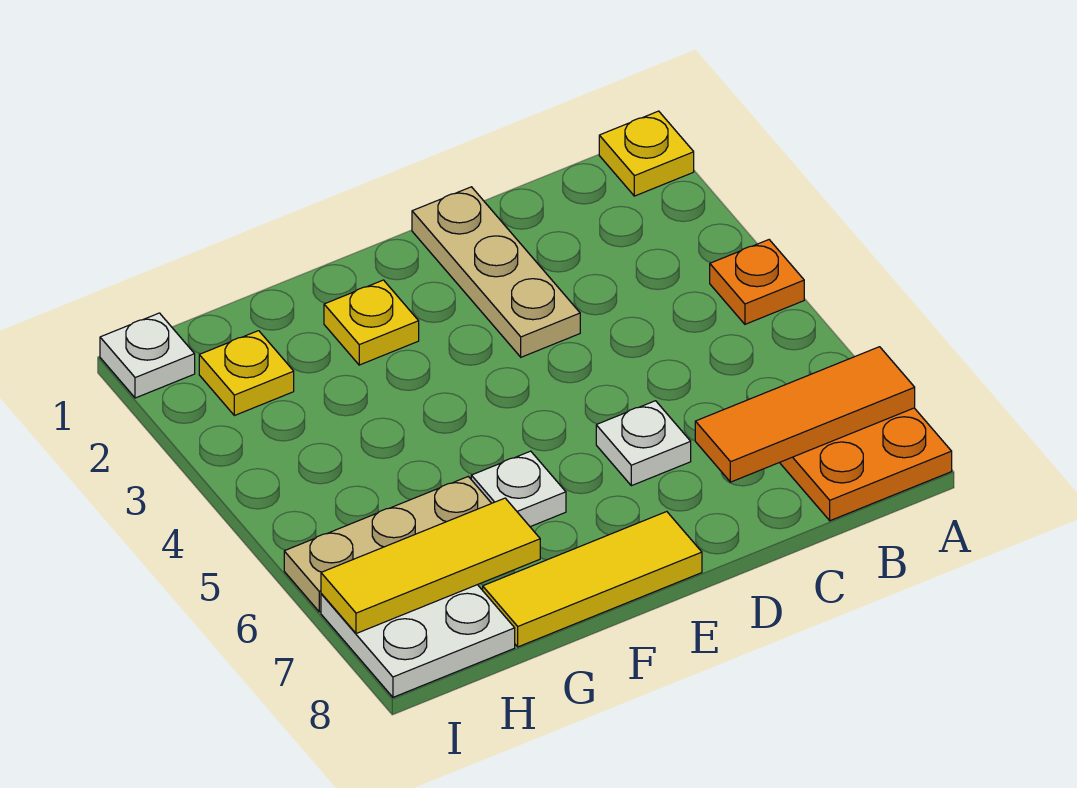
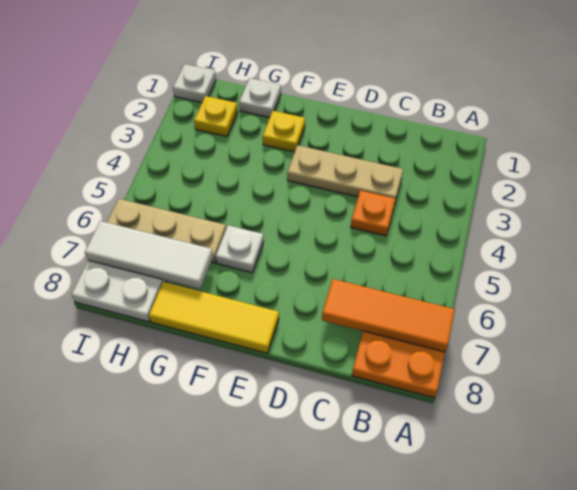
yellow plate A1 level 1 -> none
orange plate A4 level 1 -> orange plate C4 level 1
tan plate D1:D3 level 1 -> tan plate C3:E3 level 1
white plate D6 level 1 -> white plate G1 level 1
yellow tile G7:I7 level 2 -> white tile G7:I7 level 2

